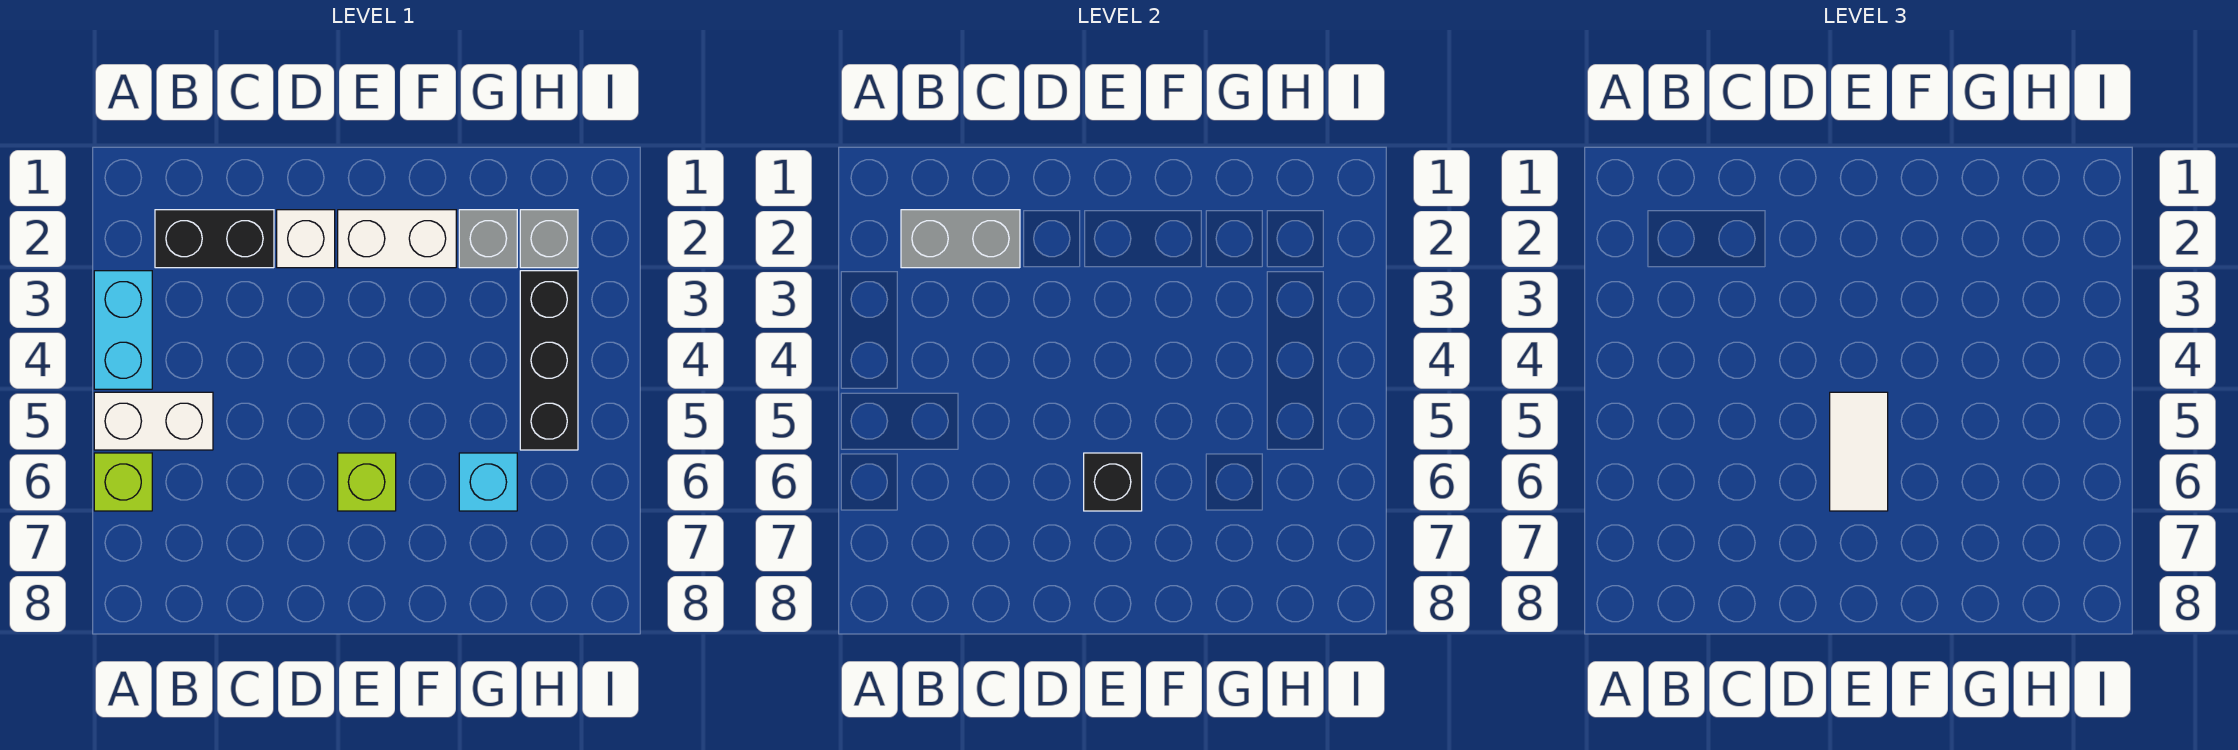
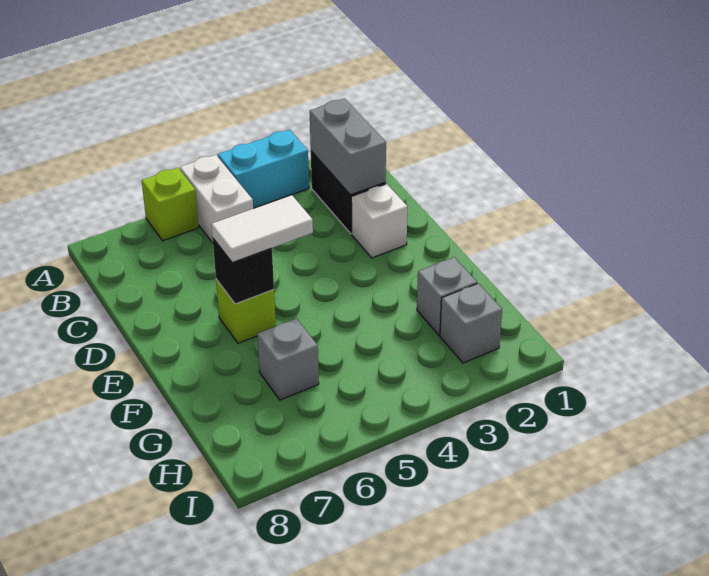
white brick E2:F2 level 1 -> none
cyan brick G6 level 1 -> grey brick G6 level 1
black brick H3:H5 level 1 -> none

